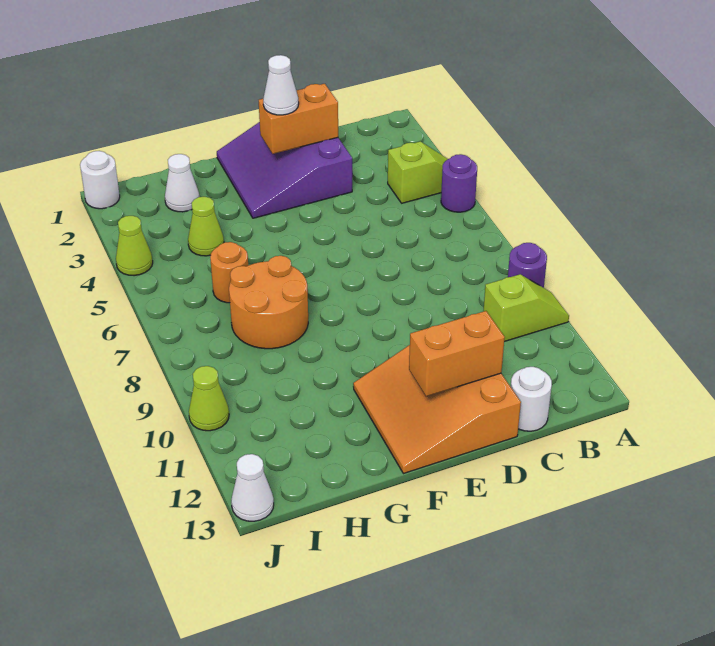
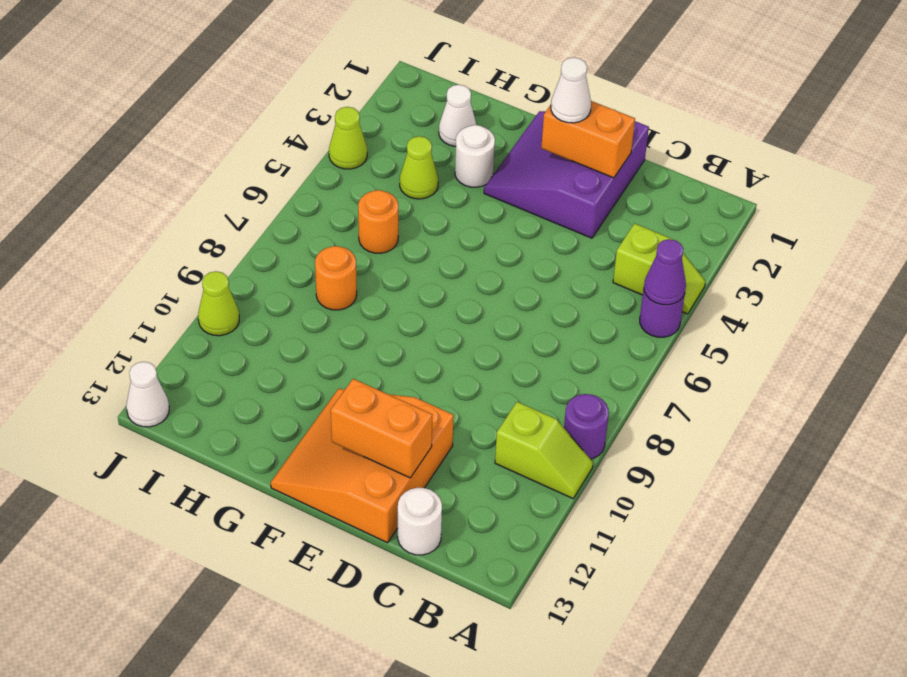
none -> purple cone A5 level 2
orange round brick G7:H8 level 1 -> orange round brick H8 level 1
white round brick J1 level 1 -> white round brick G3 level 1

